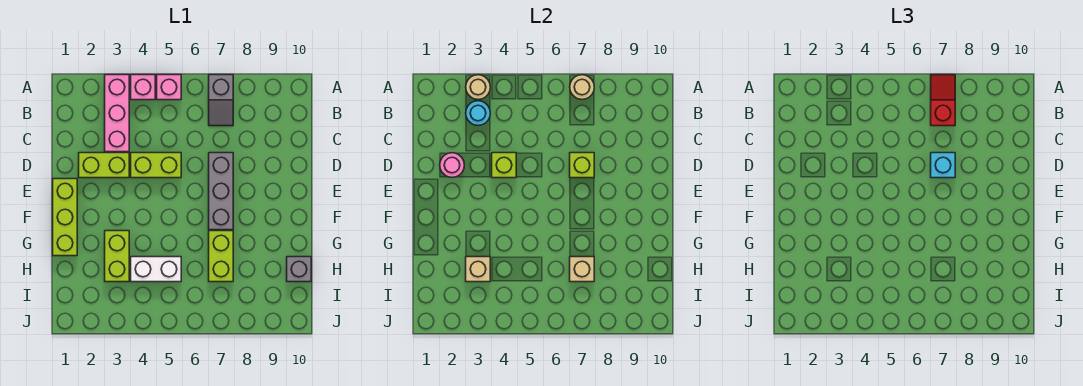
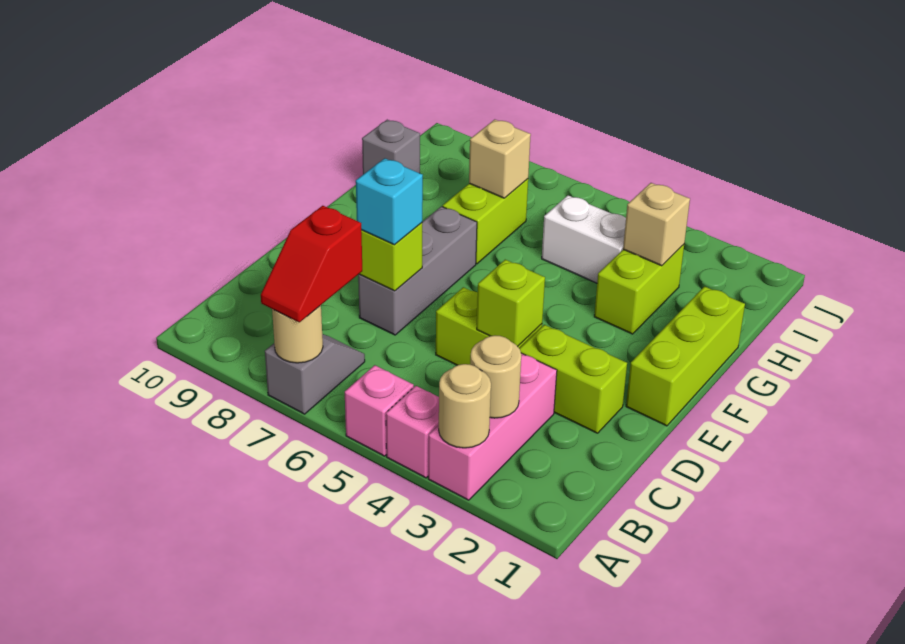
cyan round brick B3 level 2 -> tan round brick B3 level 2
pink round brick D2 level 2 -> none

